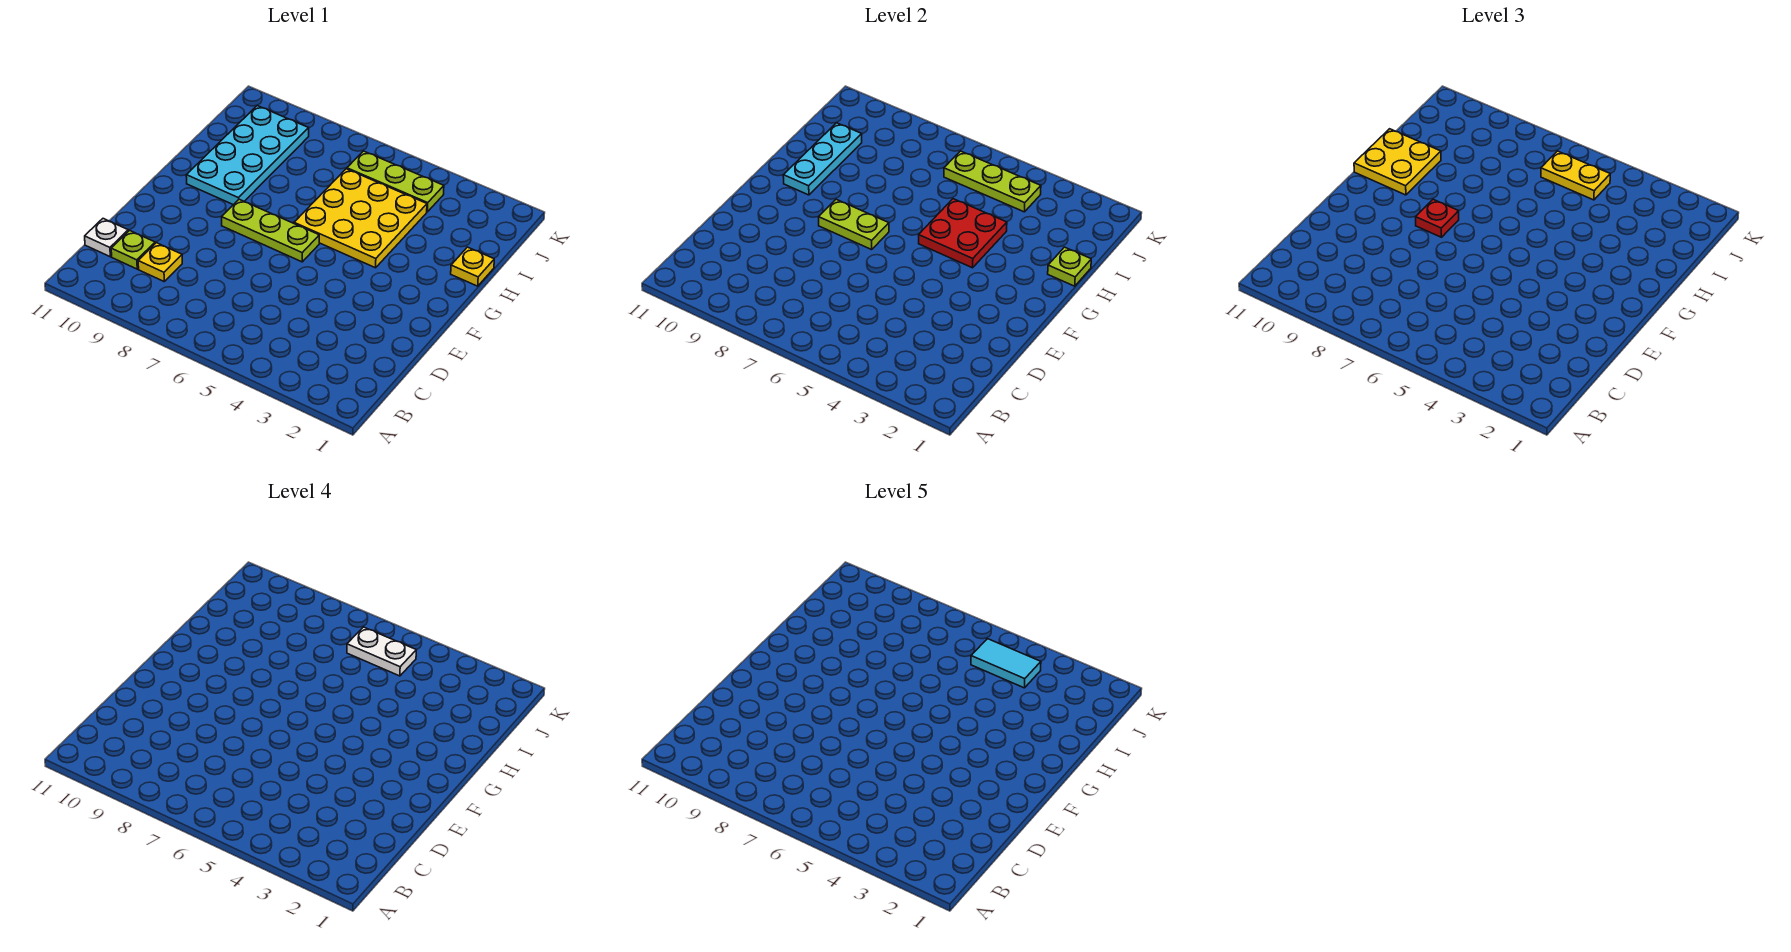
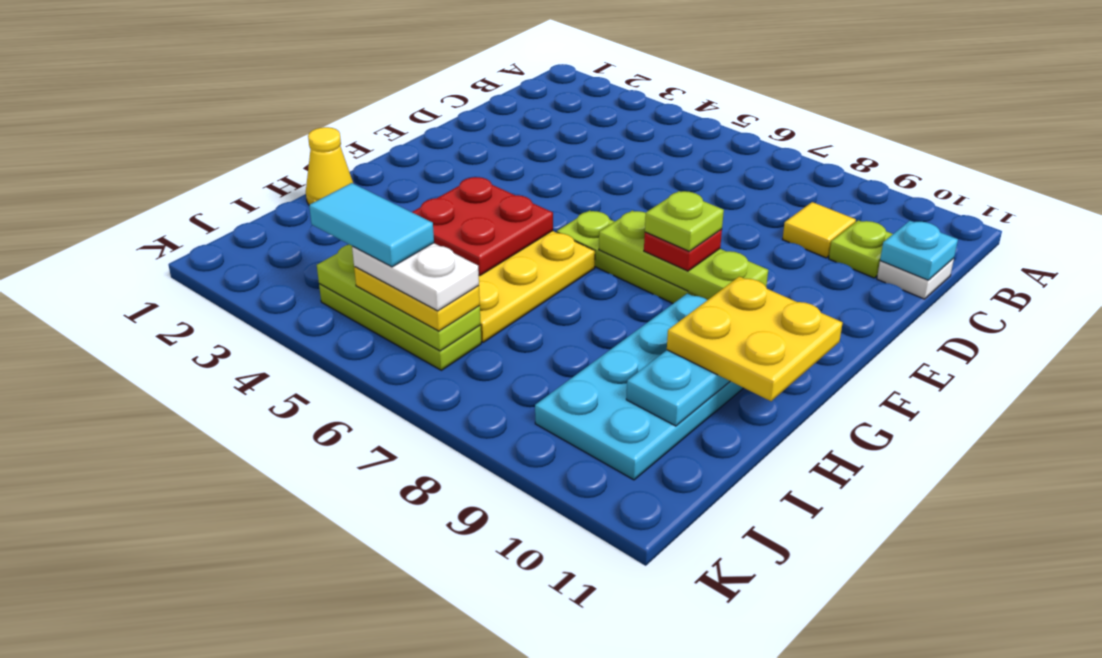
yellow plate C9 level 1 -> yellow tile C9 level 1
none -> cyan plate C11 level 2
lime plate F7:F8 level 2 -> lime plate F7:F9 level 2
yellow plate H1 level 1 -> yellow cone H1 level 1
lime plate H1 level 2 -> lime plate F8 level 4

